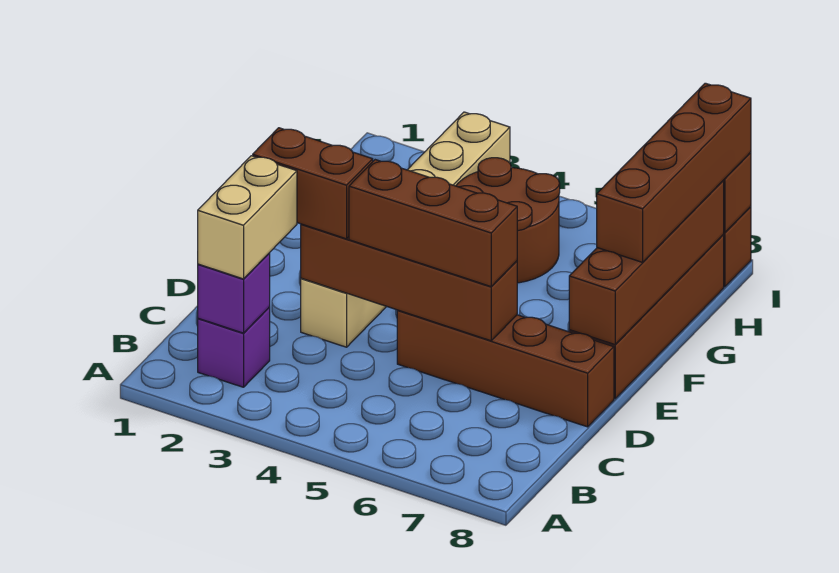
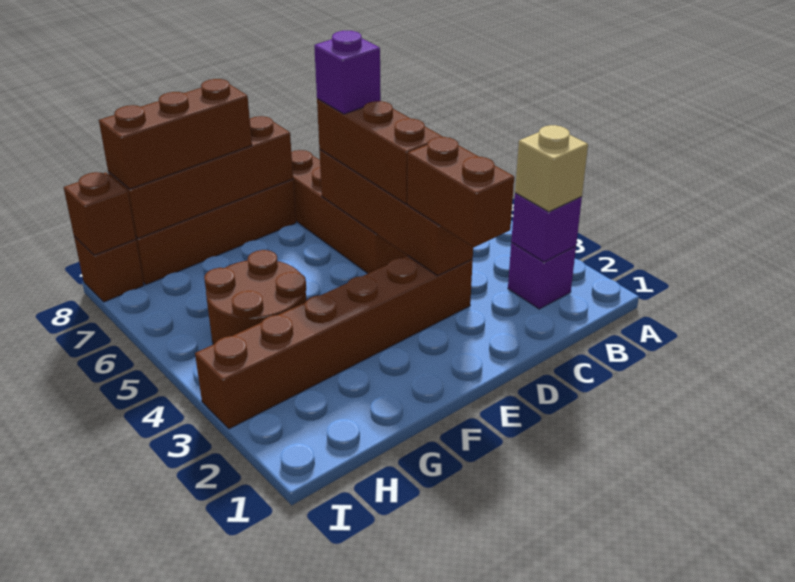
tan brick B2:C2 level 3 -> tan brick B2 level 3
tan brick D3:I3 level 1 -> brown brick D3:I3 level 1
none -> purple brick D6 level 4
brown brick F8:I8 level 3 -> brown brick F8:H8 level 3

